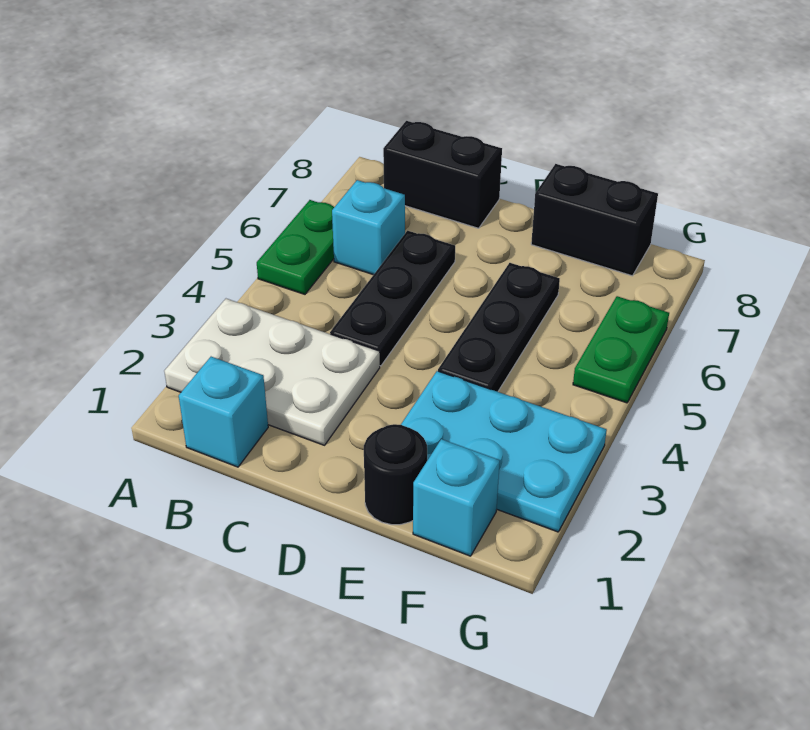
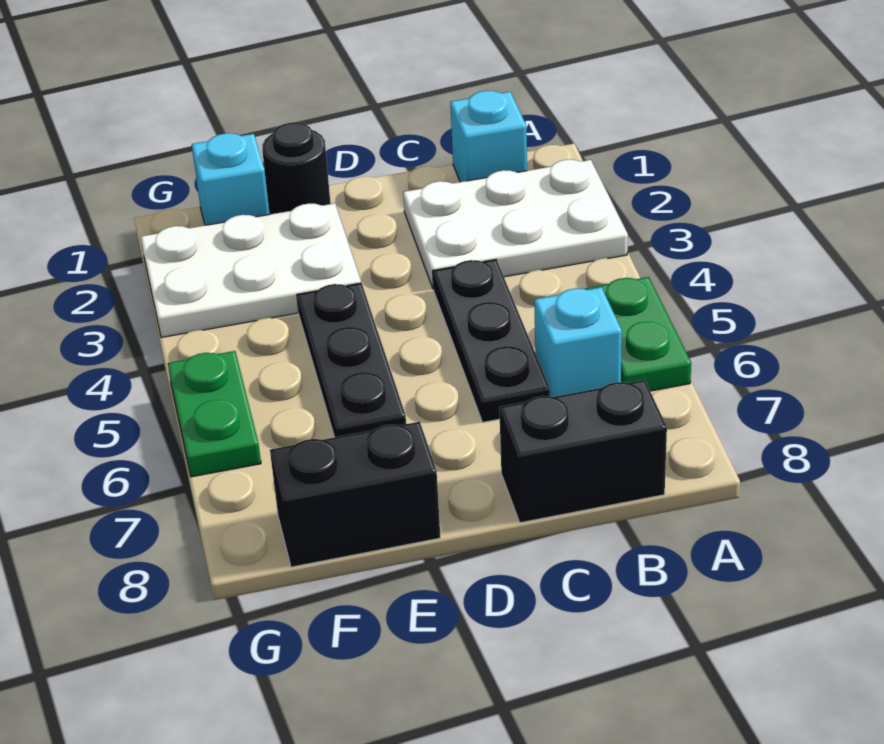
cyan plate E2:G3 level 1 -> white plate E2:G3 level 1

